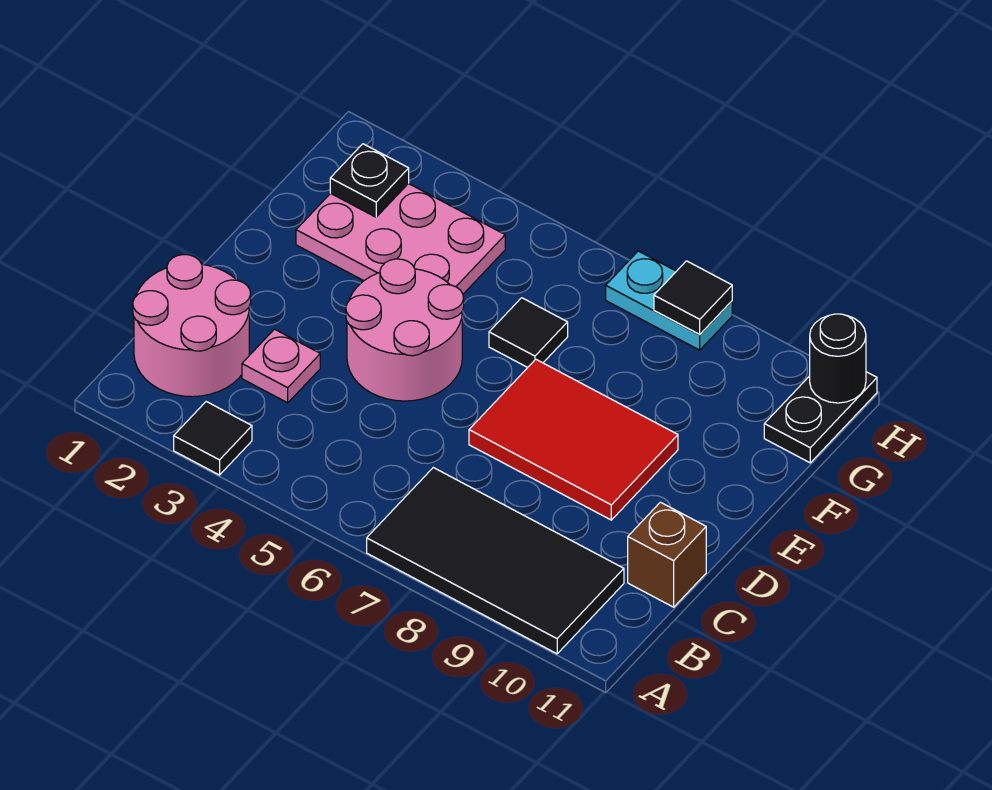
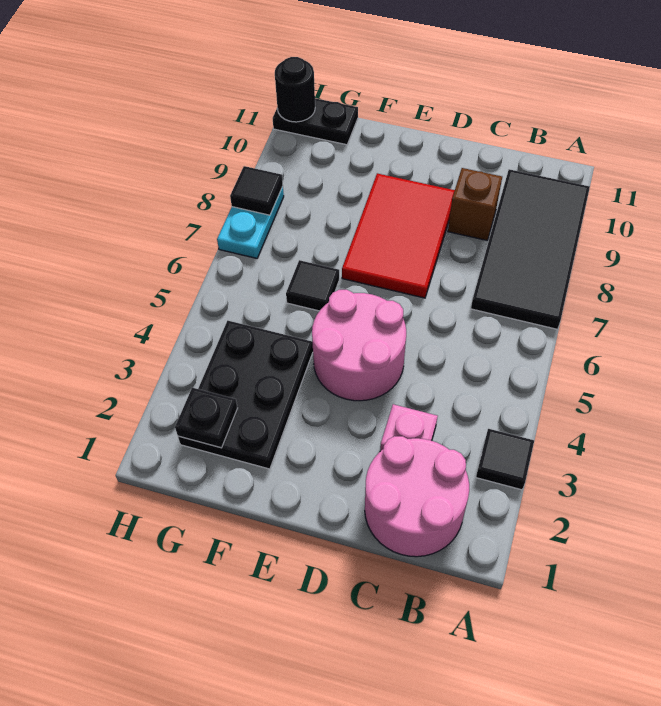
brown brick C11 level 1 -> brown brick C9 level 1
pink plate F2:G4 level 1 -> black plate F2:G4 level 1

